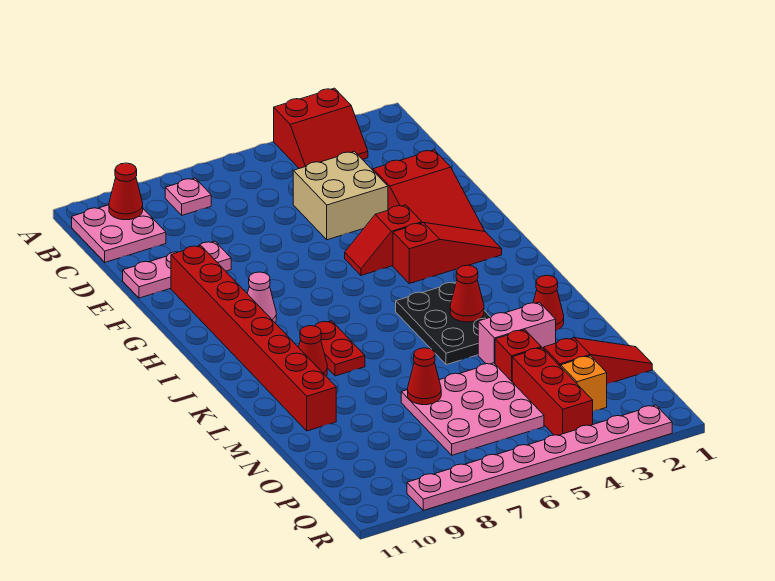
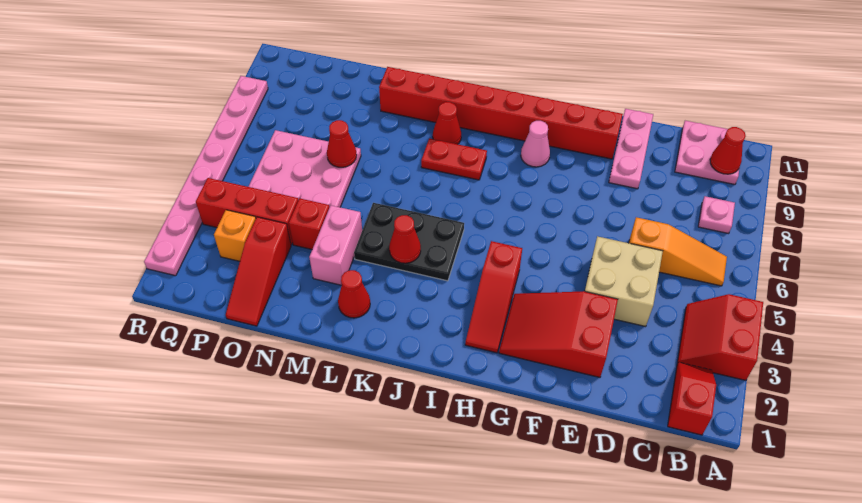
none -> orange slope B6:D6 level 1 top D
red slope G4:G5 level 1 top 4 -> red slope B1:B2 level 1 top 1

